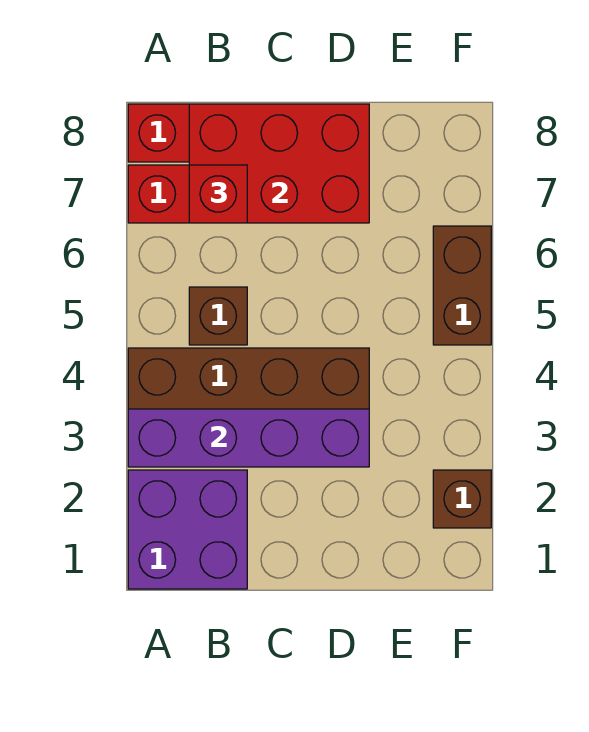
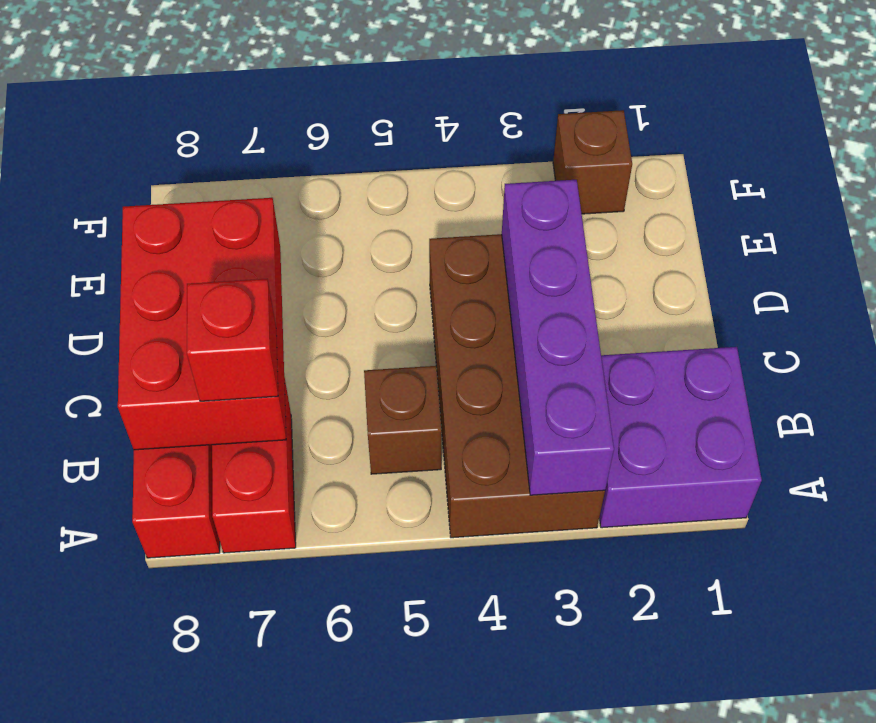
brown brick F5:F6 level 1 -> none

